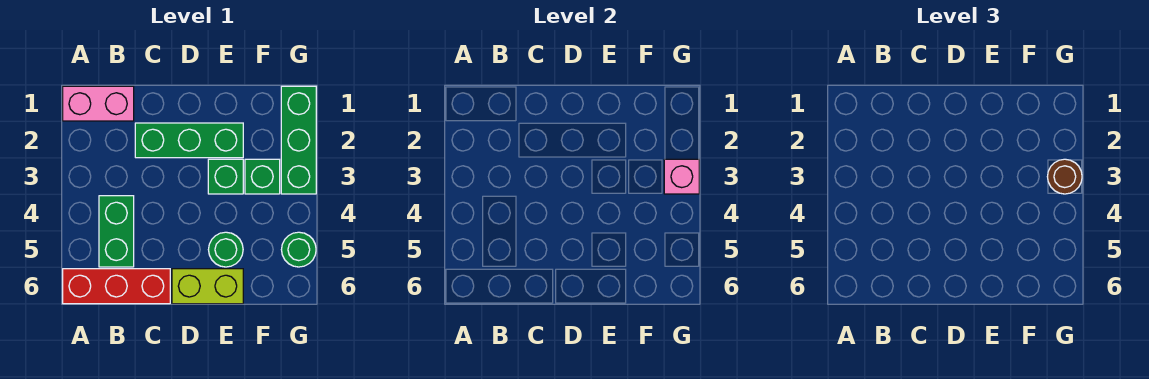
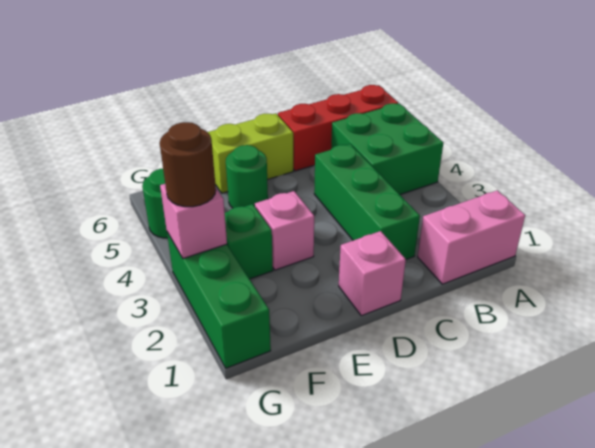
green brick B4:B5 level 1 -> green brick A4:B5 level 1
green brick C2:E2 level 1 -> green brick C2:C4 level 1
none -> pink brick D1 level 1
green brick E3 level 1 -> pink brick E3 level 1

